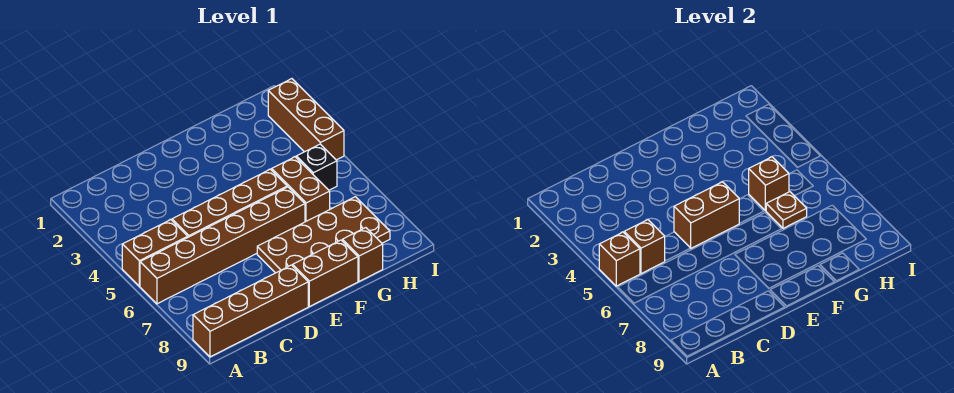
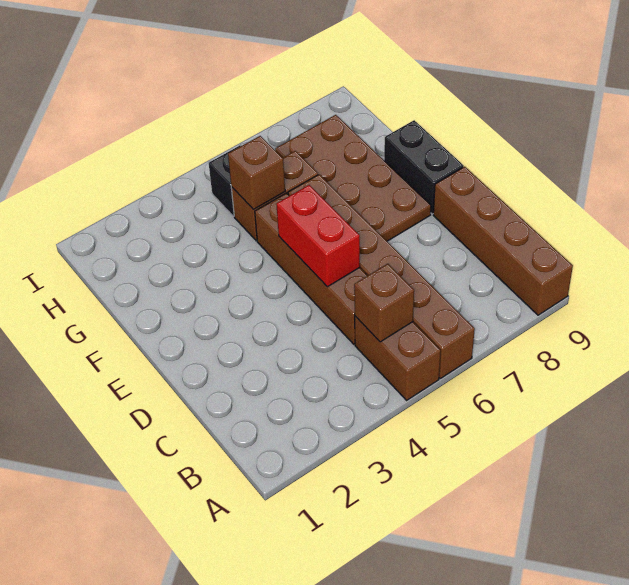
brown brick A5 level 2 -> none
brown brick D5:E5 level 2 -> red brick D5:E5 level 2
brown brick E9:F9 level 1 -> black brick E9:F9 level 1
brown plate G6 level 2 -> none
brown brick G9 level 1 -> none
brown brick I2:I4 level 1 -> none

